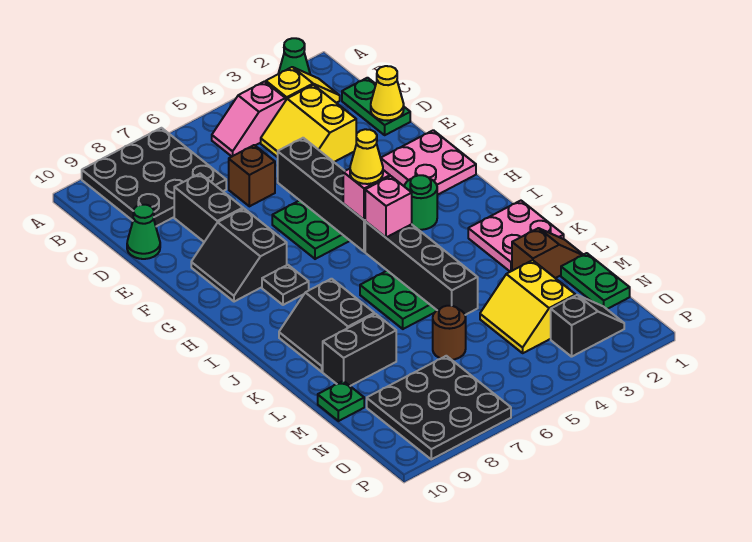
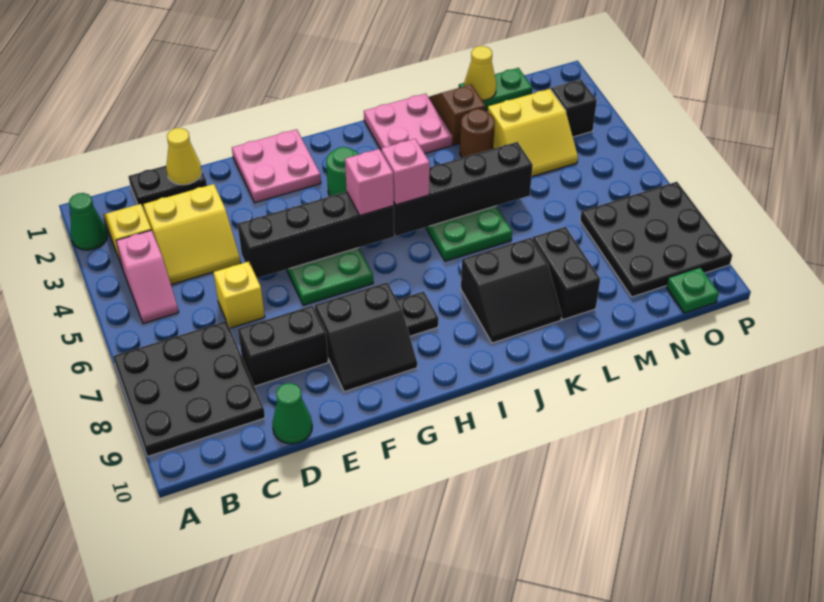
green plate C1:D1 level 1 -> black plate C1:D1 level 1
brown brick D6 level 1 -> yellow brick D6 level 1
yellow cone H5 level 4 -> yellow cone M1 level 2
brown round brick M6 level 1 -> brown round brick L3 level 1
green plate M10 level 1 -> green plate O10 level 1

